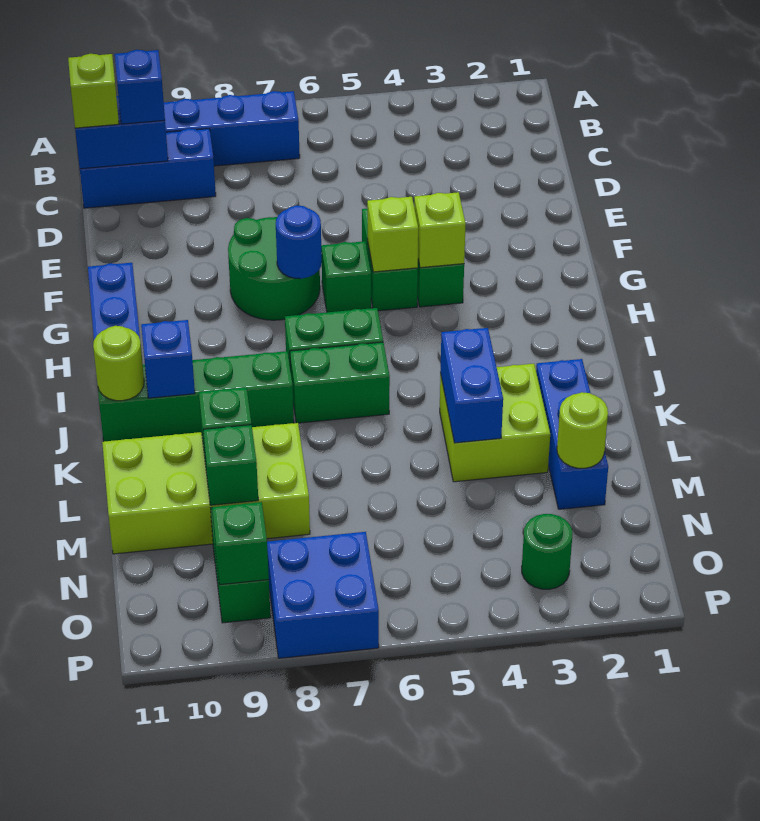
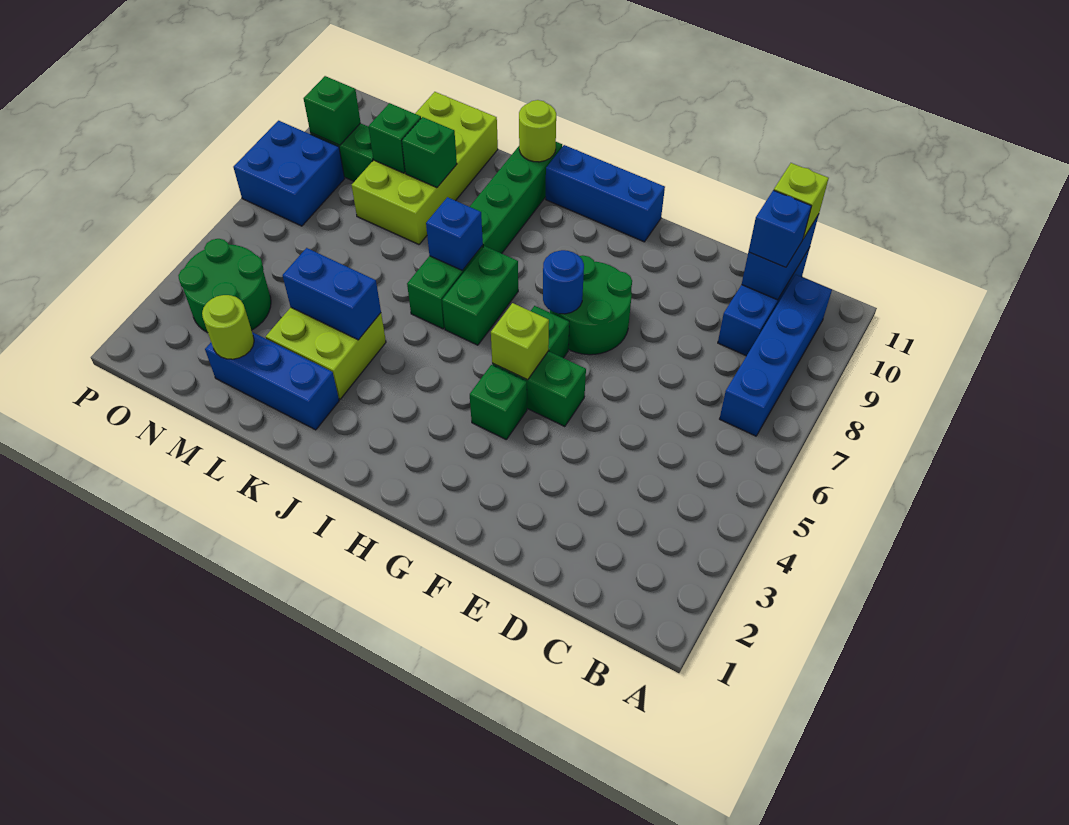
lime brick G4 level 2 -> none
blue brick J10 level 2 -> blue brick J7 level 2
green round brick O3 level 1 -> green round brick N3:O4 level 1

